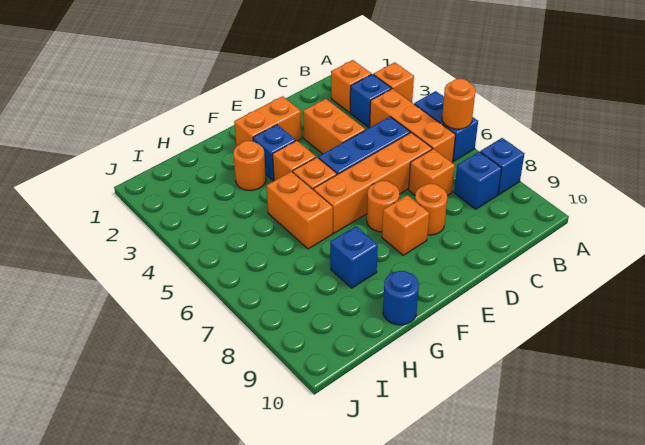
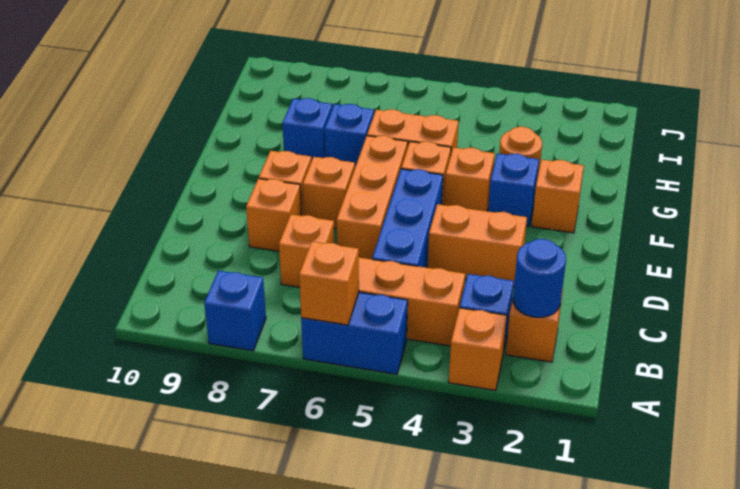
orange round brick A6 level 2 -> orange brick A6 level 2
blue brick B8 level 1 -> blue brick G7 level 1
orange brick C6:F6 level 1 -> orange brick D6:F6 level 1
orange round brick D8 level 1 -> orange brick D8 level 1
orange brick E2:F2 level 1 -> orange brick F2 level 1
orange round brick E7 level 1 -> orange brick E7 level 1
blue round brick G10 level 1 -> blue round brick B2 level 2

